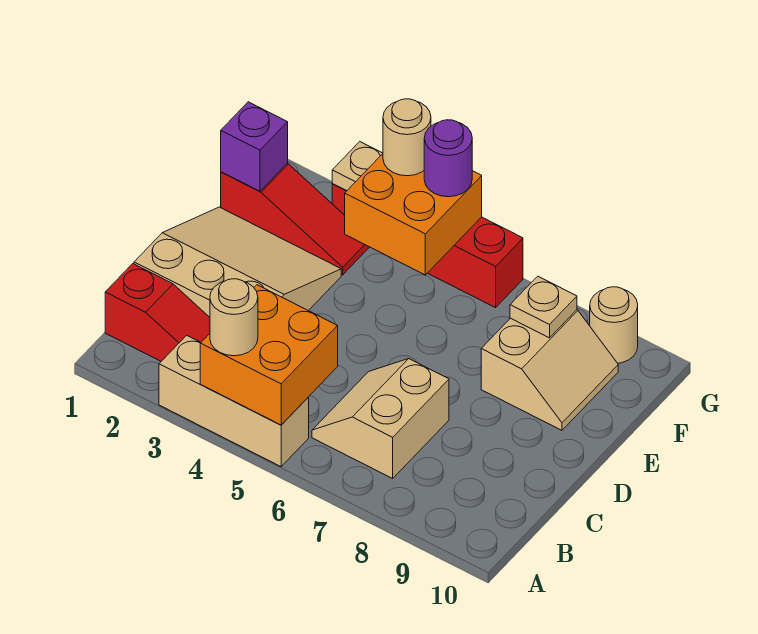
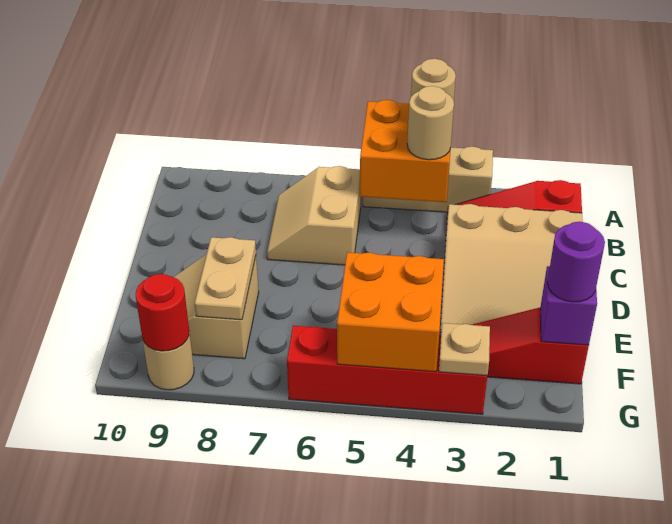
tan slope B6:C7 level 1 top 7 -> tan slope B6:C7 level 1 top 6
tan plate F8 level 2 -> tan plate E8:F8 level 2
tan round brick G4 level 3 -> tan round brick B4 level 3
purple round brick G5 level 3 -> purple round brick F1 level 3
none -> red round brick G9 level 2

